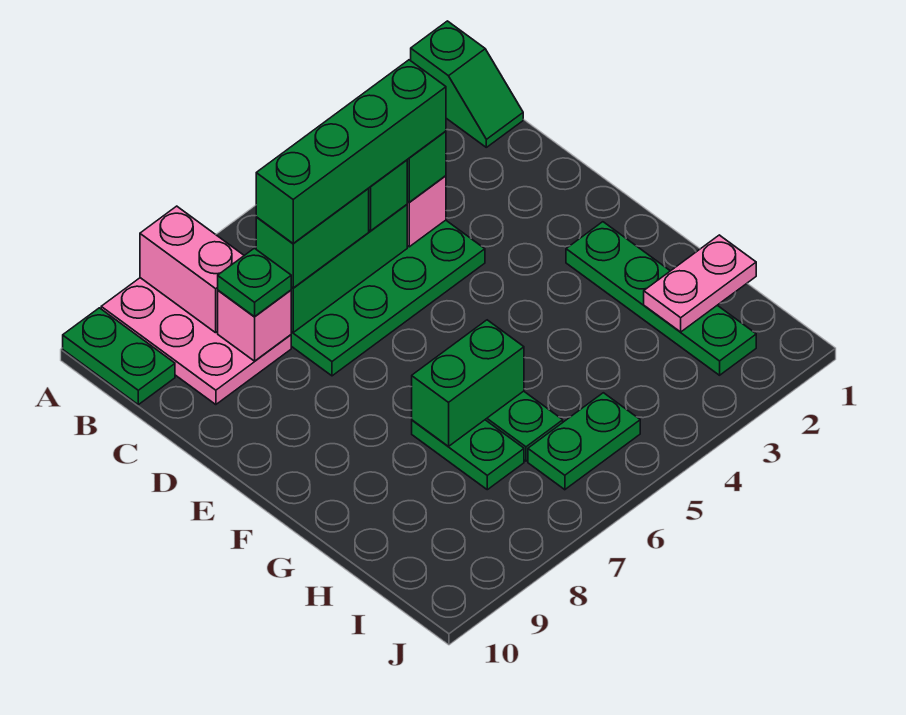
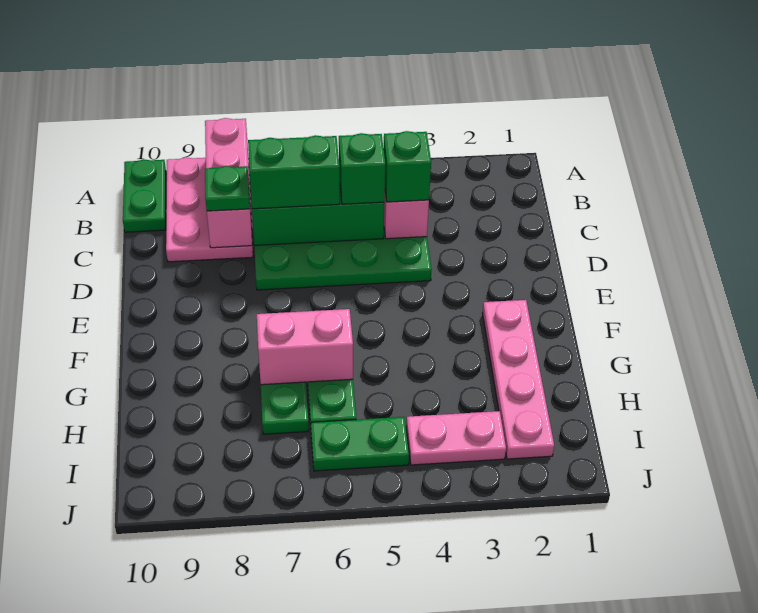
green slope A1:B1 level 1 top A -> none
green brick C4:C7 level 4 -> none
green plate F2:I2 level 1 -> pink plate F2:I2 level 1
green brick G6:G7 level 2 -> pink brick G6:G7 level 2
pink plate H1:H2 level 2 -> pink plate I3:I4 level 1

